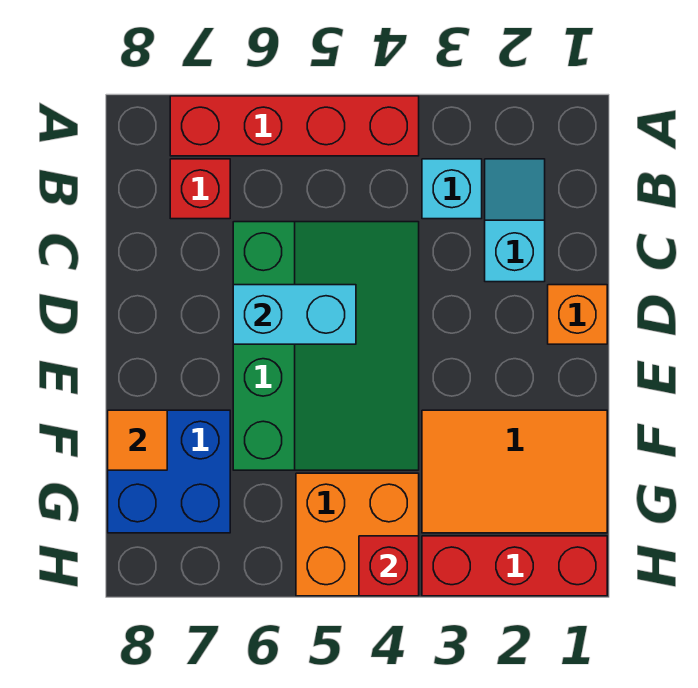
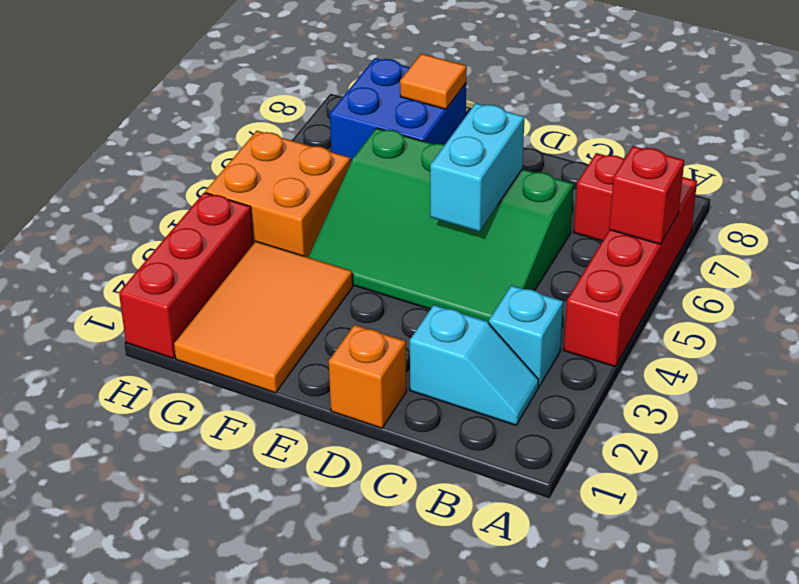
red brick H4 level 2 -> red brick A6 level 2

